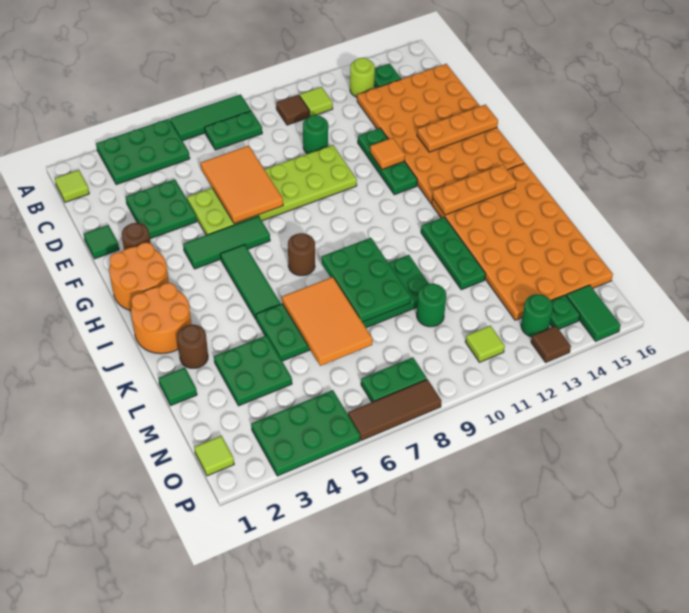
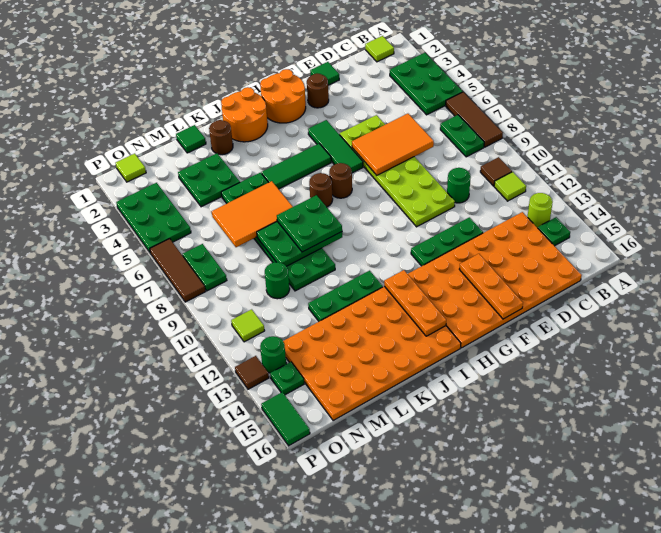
green tile A6:A8 level 1 -> brown tile A6:A8 level 1
green plate D3:E4 level 1 -> green plate J8:K9 level 3
orange tile F12 level 2 -> none
none -> brown round brick H7 level 1
green tile O15:P15 level 1 -> green tile P15:P16 level 1

